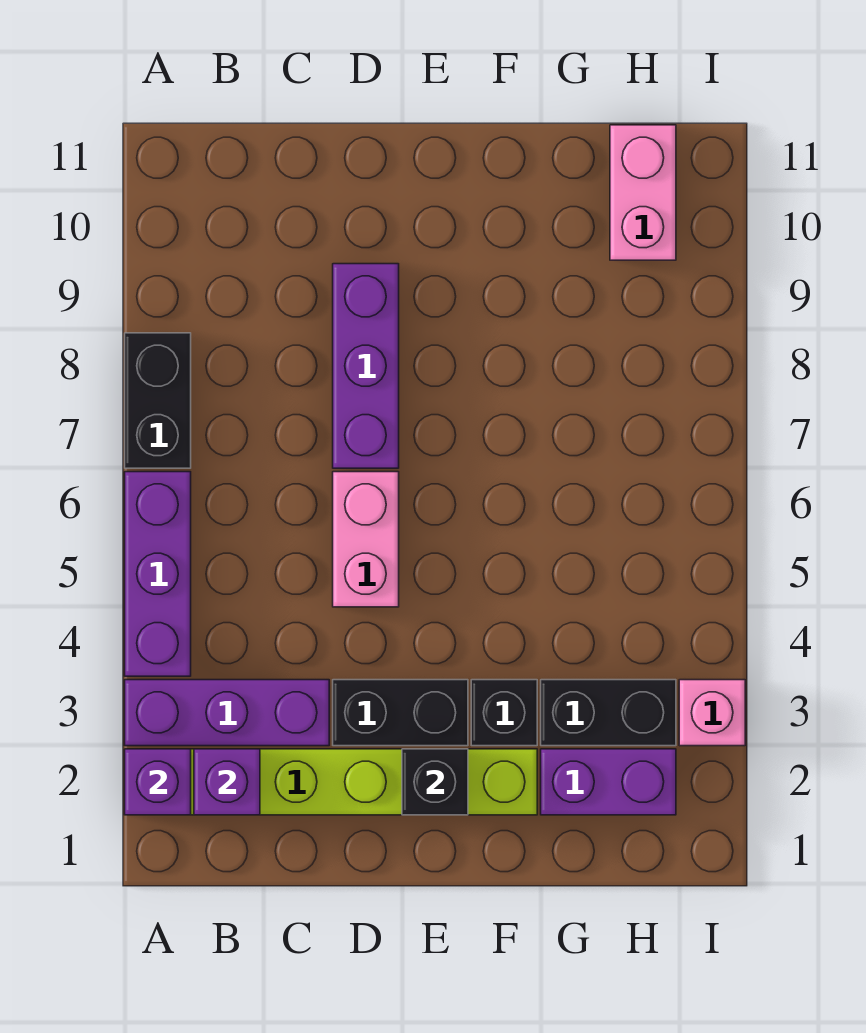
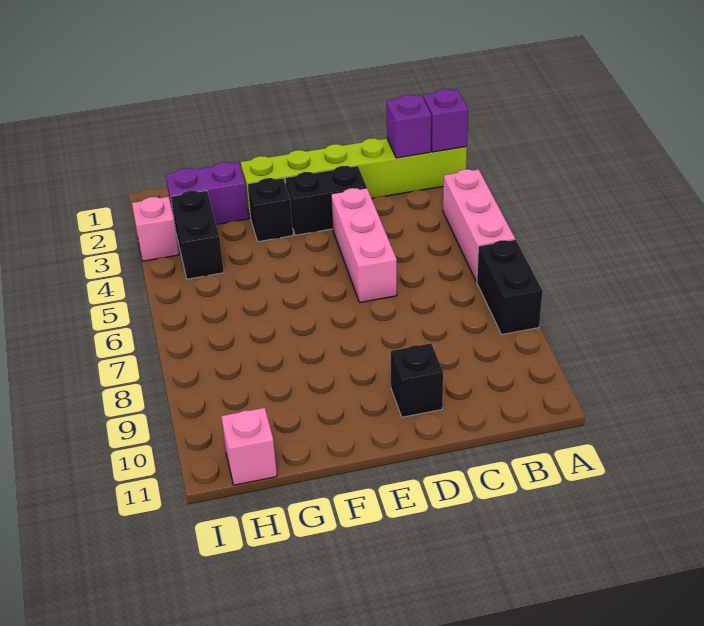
purple brick A3:C3 level 1 -> none
purple brick A4:A6 level 1 -> pink brick A4:A6 level 1
pink brick D5:D6 level 1 -> pink brick D4:D6 level 1
purple brick D7:D9 level 1 -> none
black brick E2 level 2 -> black brick D10 level 1
black brick G3:H3 level 1 -> black brick H3:H4 level 1
pink brick H10:H11 level 1 -> pink brick H11 level 1

